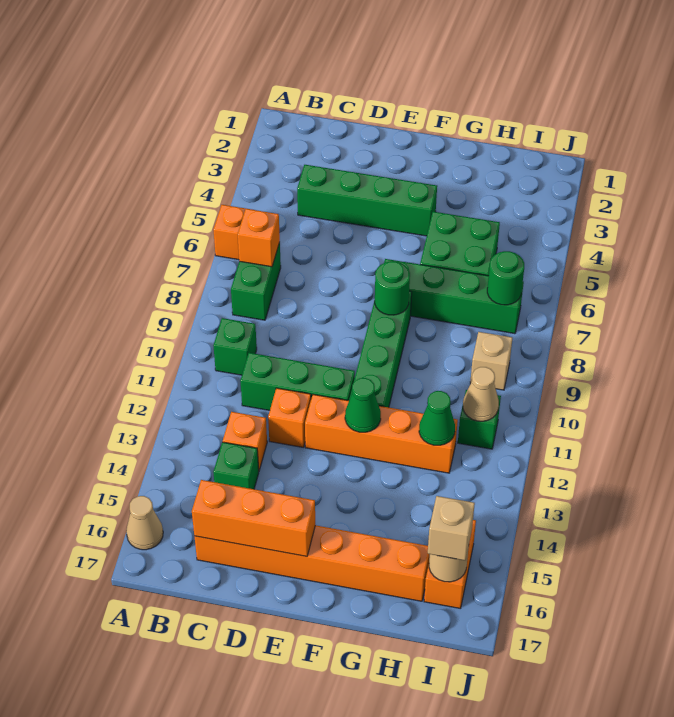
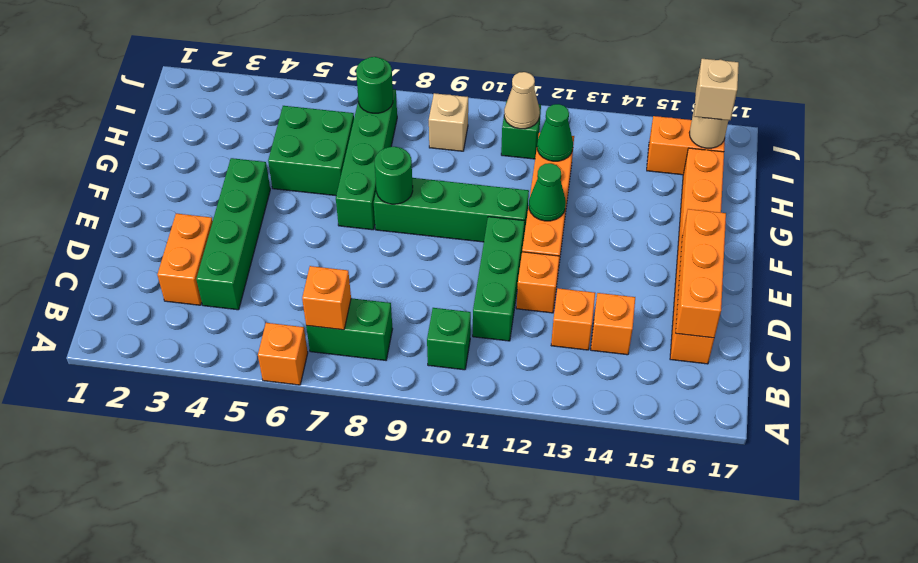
tan cone A16 level 1 -> none
none -> orange brick C3:D3 level 1
green brick C14 level 1 -> orange brick C14 level 1

